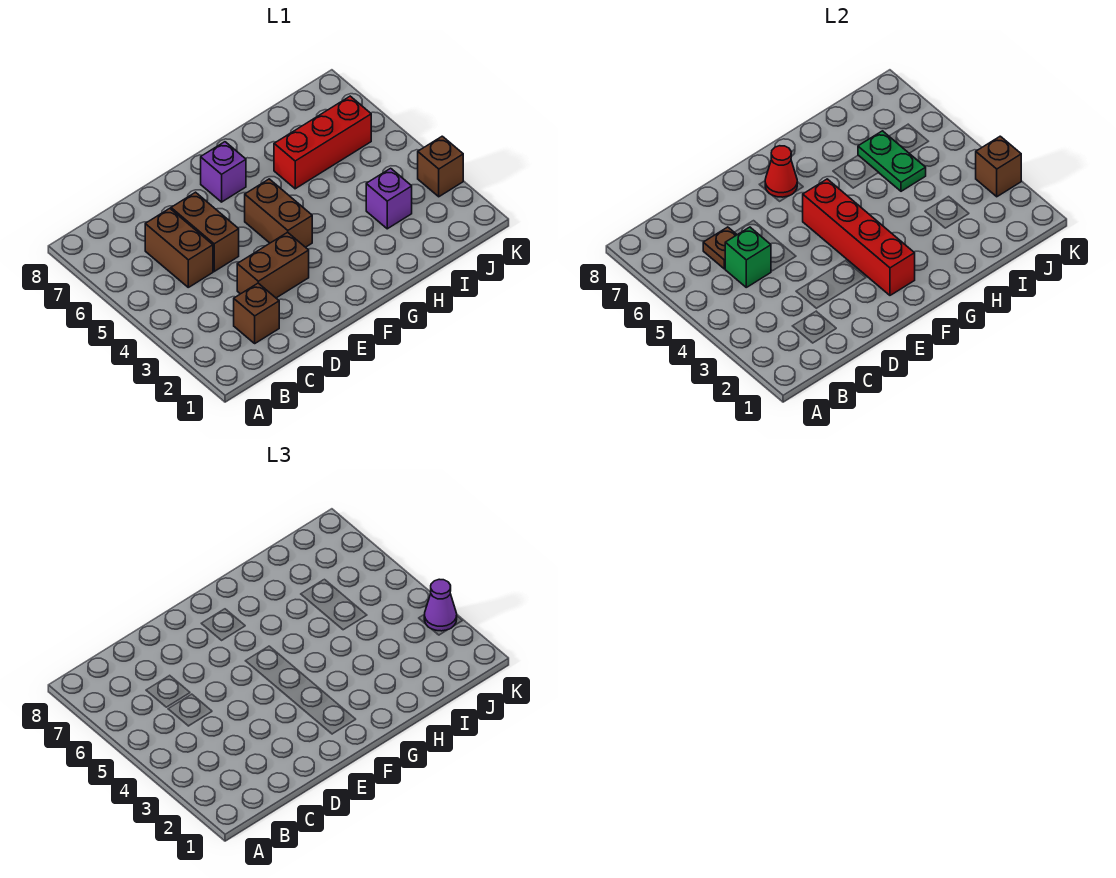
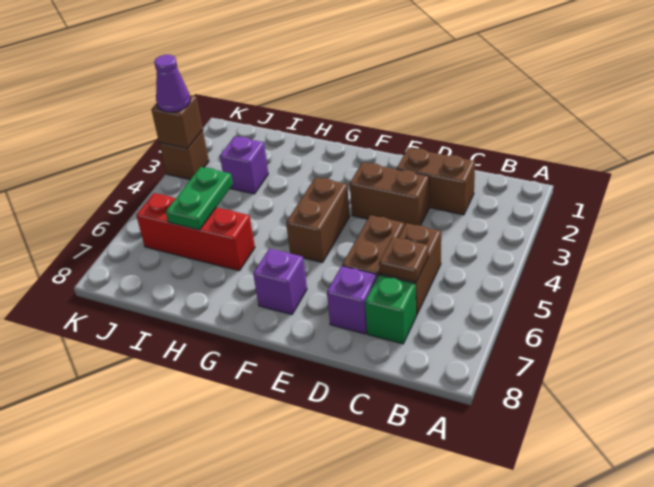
brown brick C2 level 1 -> brown brick C2:D2 level 1
green brick C5 level 2 -> green brick C7 level 1
none -> purple brick D7 level 1
red brick F2:F5 level 2 -> none
red cone F7 level 2 -> none

